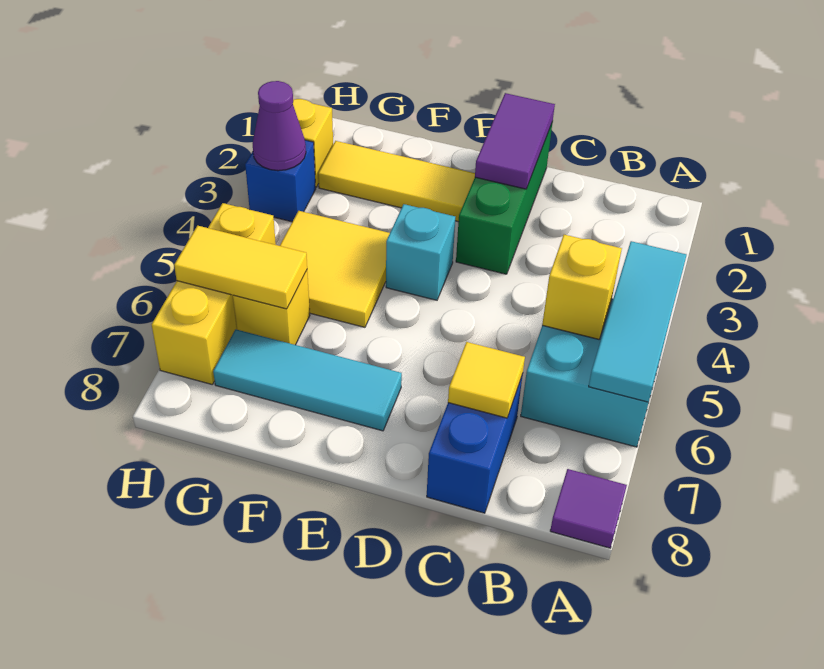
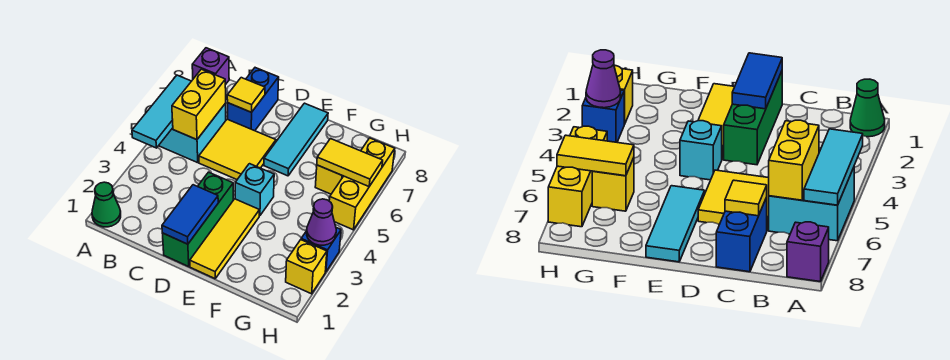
none -> green cone A1 level 1
purple tile A8 level 1 -> purple brick A8 level 1
yellow brick B5 level 2 -> yellow brick B5:B6 level 2
purple tile D1:D2 level 2 -> blue tile D1:D2 level 2
yellow tile E2:G2 level 1 -> yellow tile E1:E3 level 1
cyan tile E7:G7 level 1 -> cyan tile E6:E8 level 1
yellow tile F4:G5 level 1 -> yellow tile C5:D6 level 1

